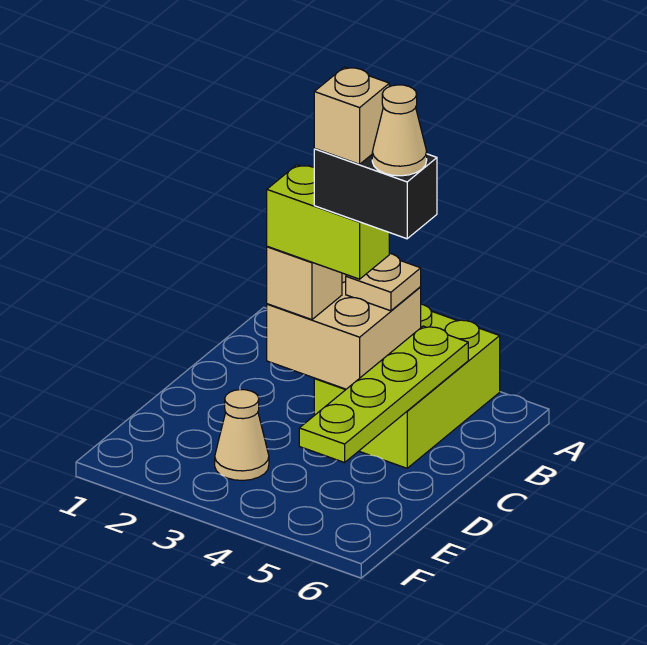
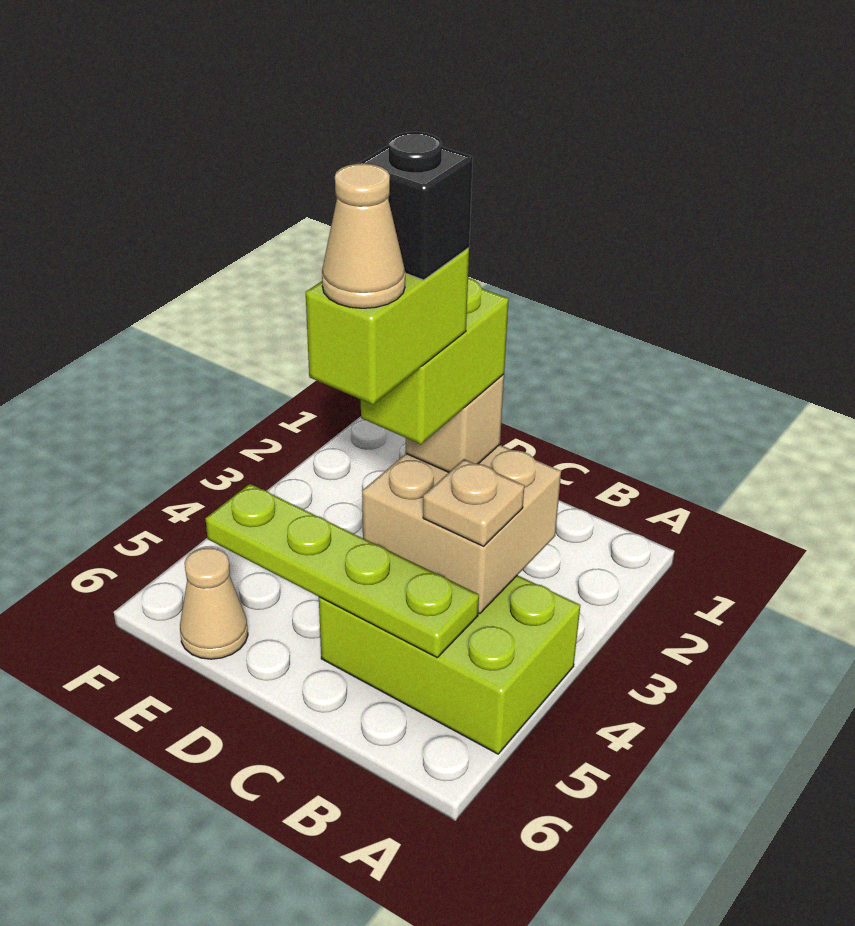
black brick C4:C5 level 5 -> lime brick C4:C5 level 5
tan brick C4 level 6 -> black brick C4 level 6
tan cone E3 level 1 -> tan cone E6 level 1

